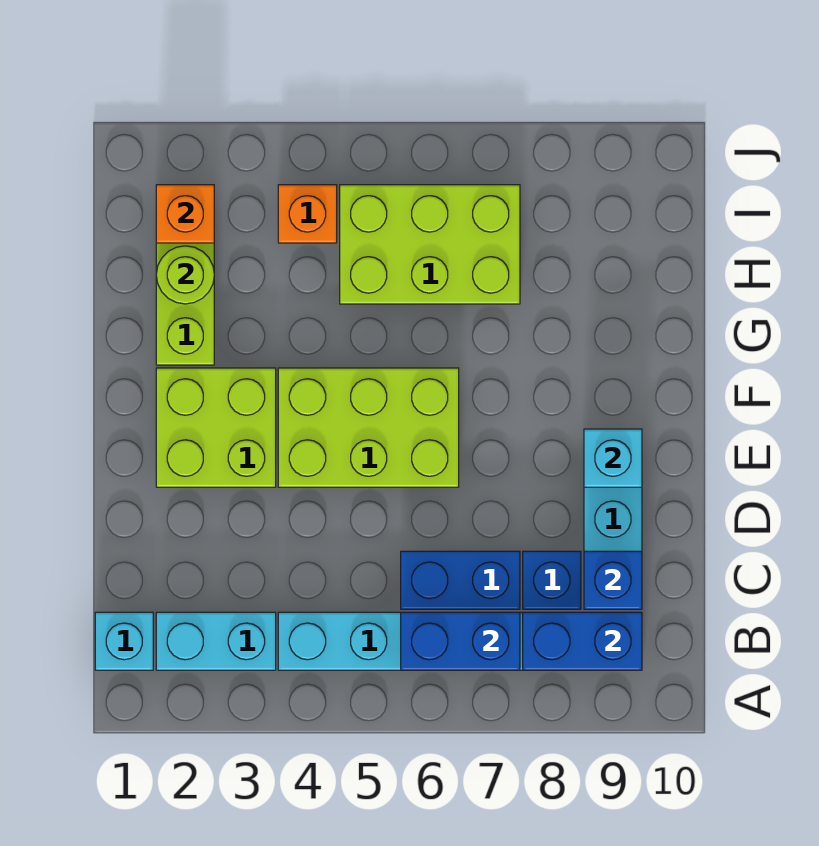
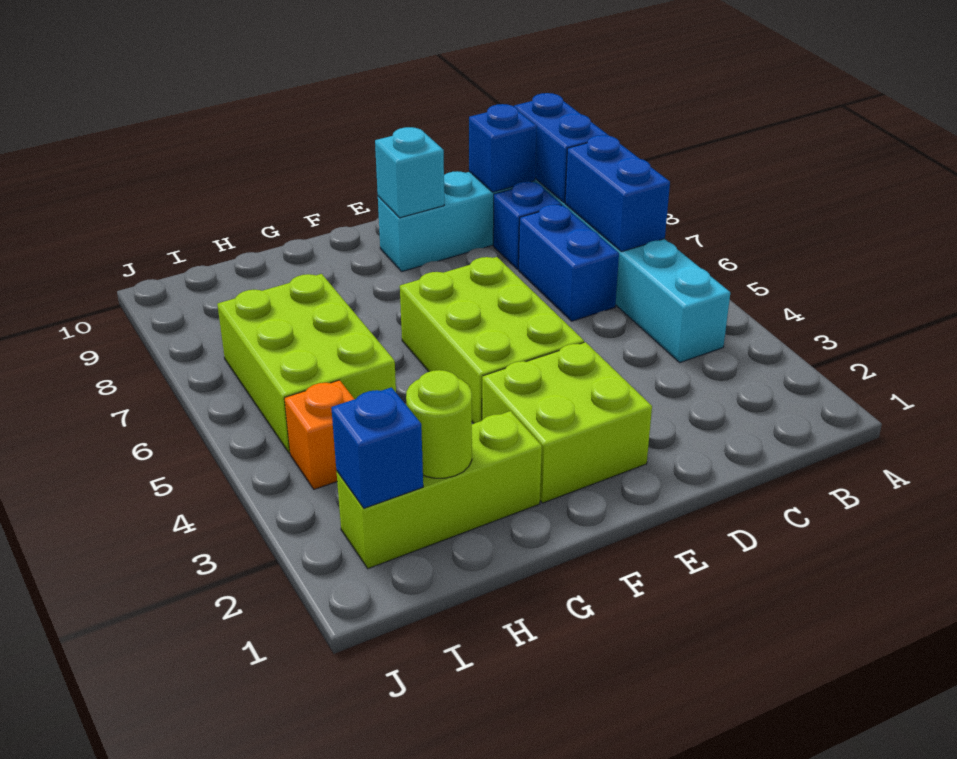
cyan brick B1 level 1 -> none
cyan brick B2:B3 level 1 -> none
orange brick I2 level 2 -> blue brick I2 level 2

